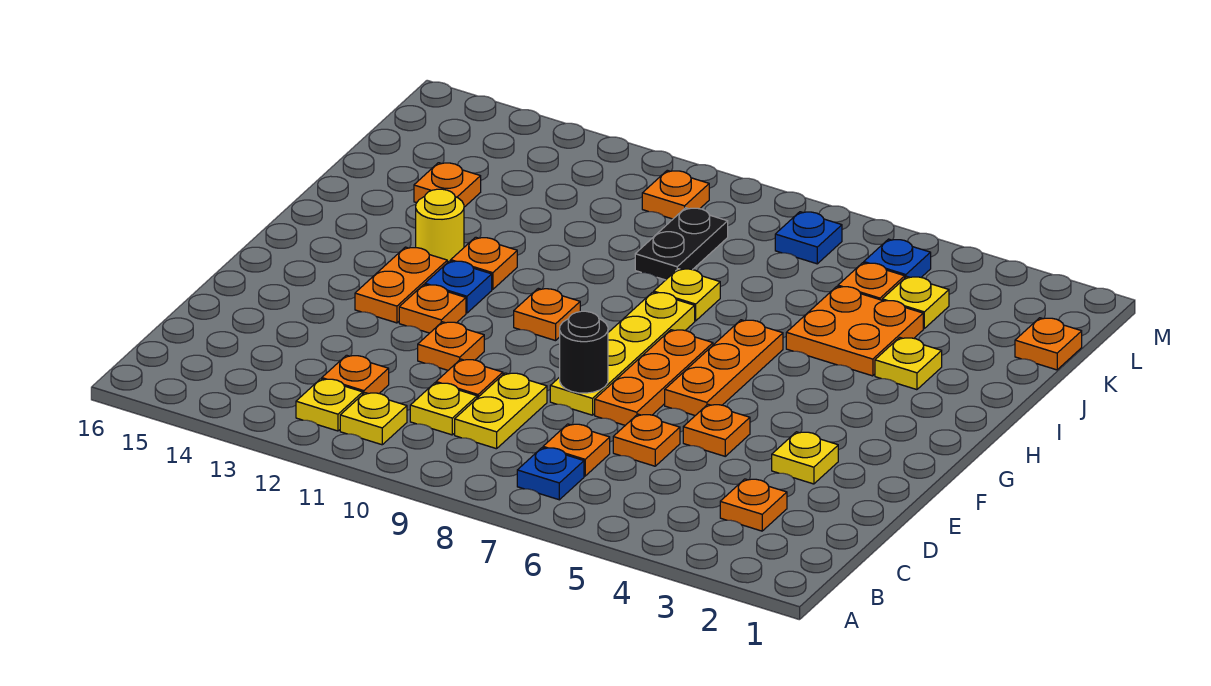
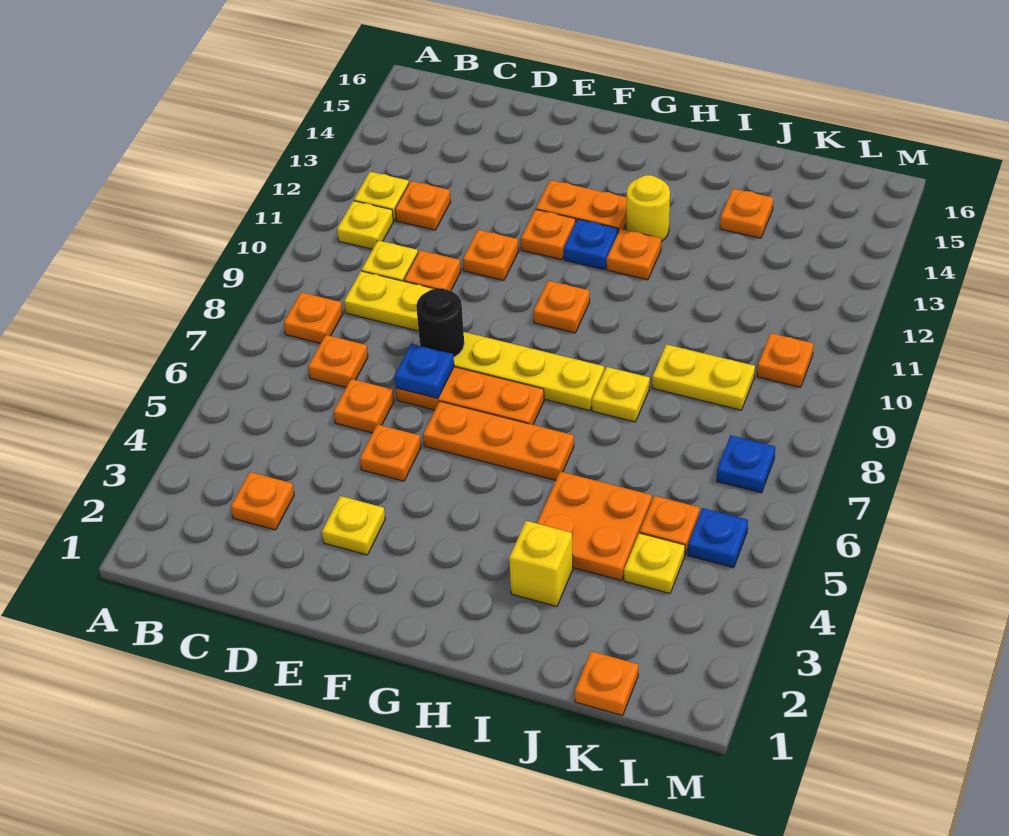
blue plate B7 level 1 -> blue plate E7 level 2
none -> orange plate B8 level 1
yellow plate I3 level 1 -> yellow brick I3 level 1
black plate J9:K9 level 1 -> yellow plate J9:K9 level 1

